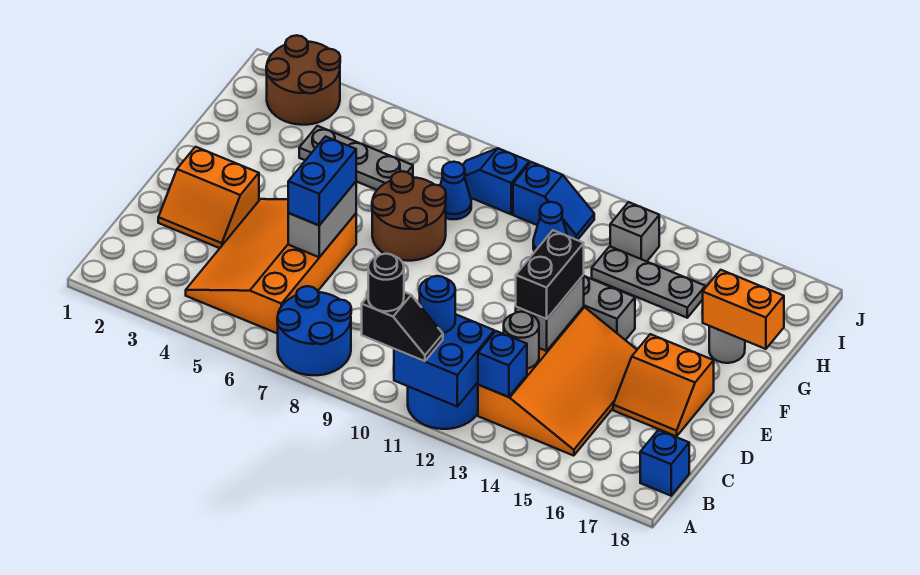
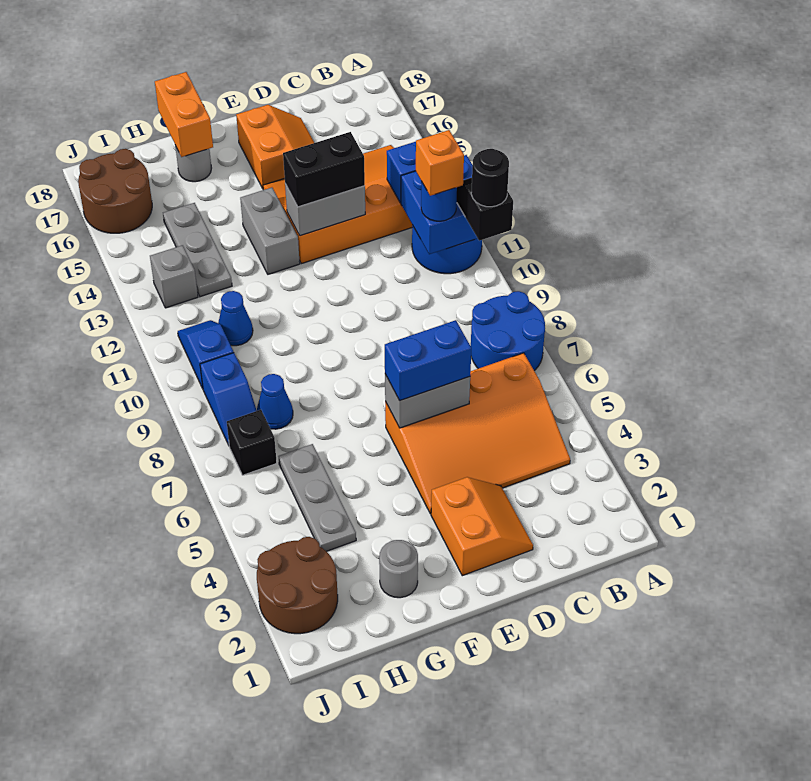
none -> orange brick B11 level 4
blue brick B18 level 1 -> none
grey round brick C13 level 2 -> grey round brick G2 level 1
brown round brick F7:G8 level 1 -> brown round brick I16:J17 level 1
none -> black brick I7 level 1

